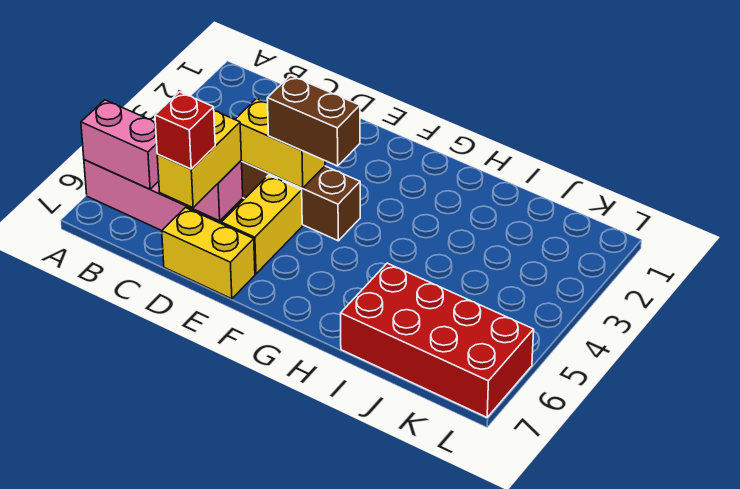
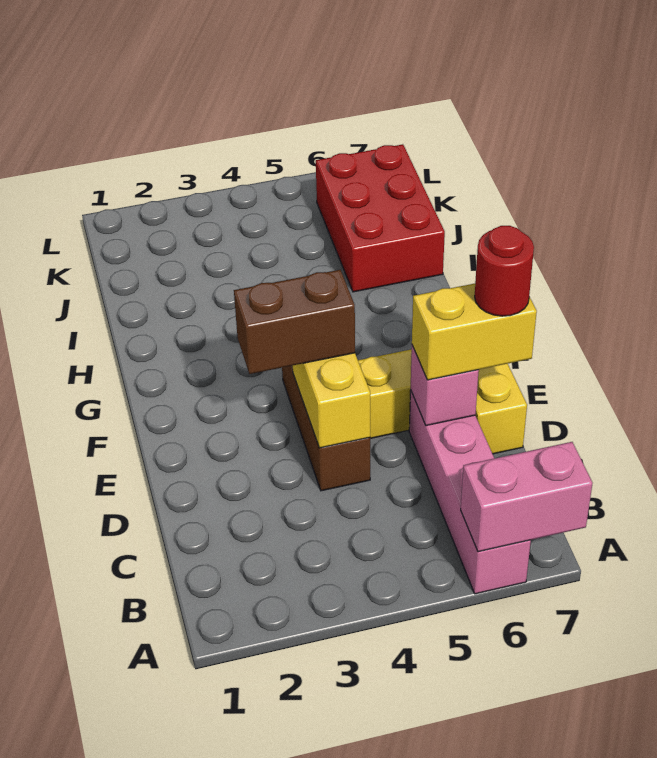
pink brick A6:B6 level 2 -> pink brick A6:A7 level 2
red brick D7 level 4 -> red round brick D7 level 4
brown brick E4:F4 level 3 -> brown brick E3:E4 level 3
red brick I6:L7 level 1 -> red brick I6:K7 level 1

